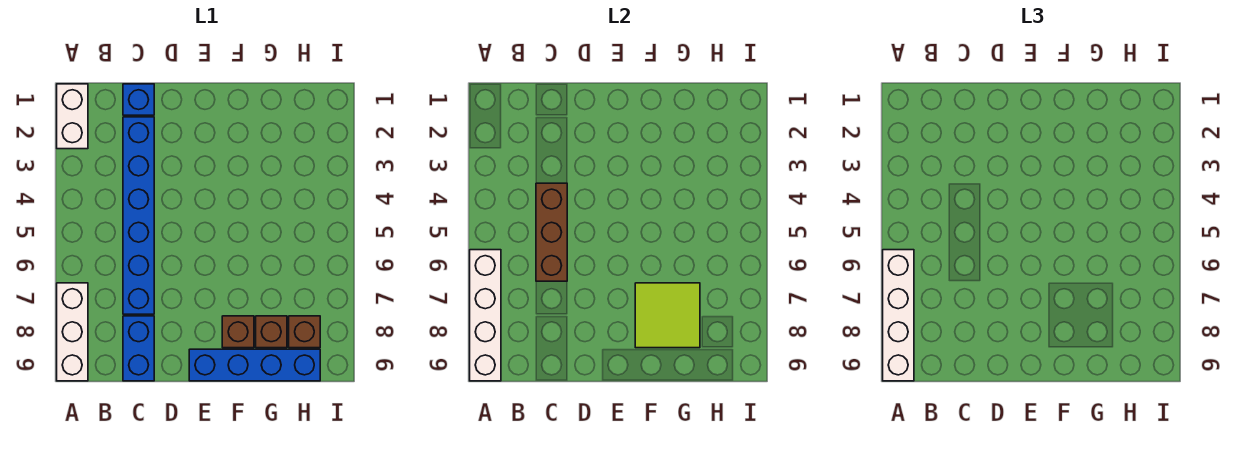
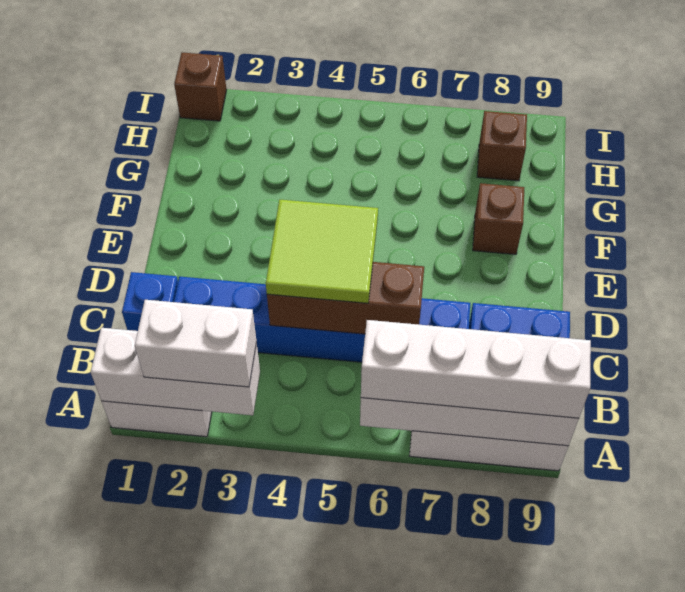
none -> white brick A1:A3 level 2
none -> white brick A2:A3 level 3
blue brick E9:H9 level 1 -> none
lime tile F7:G8 level 2 -> lime tile C4:D5 level 3
brown brick G8 level 1 -> brown brick I1 level 1

